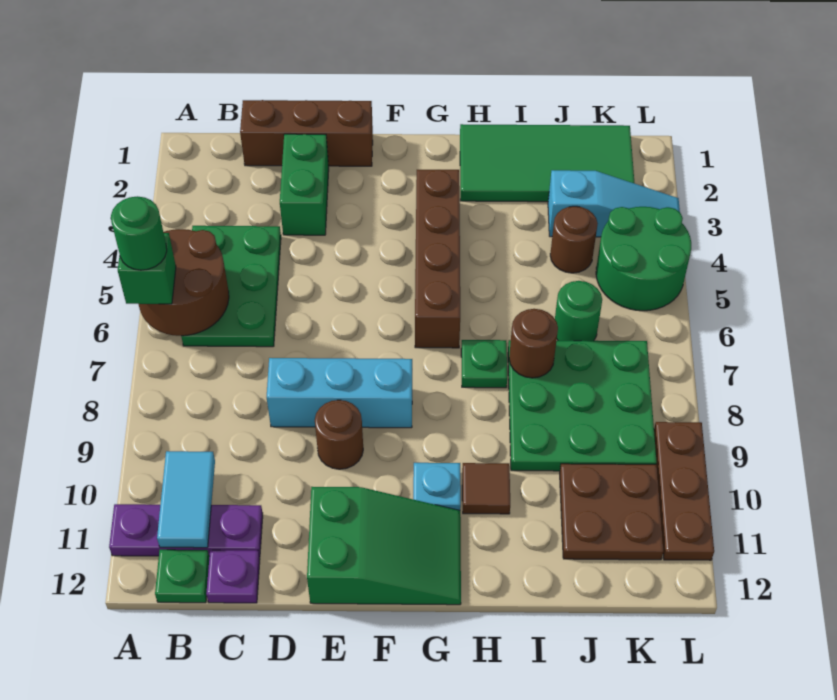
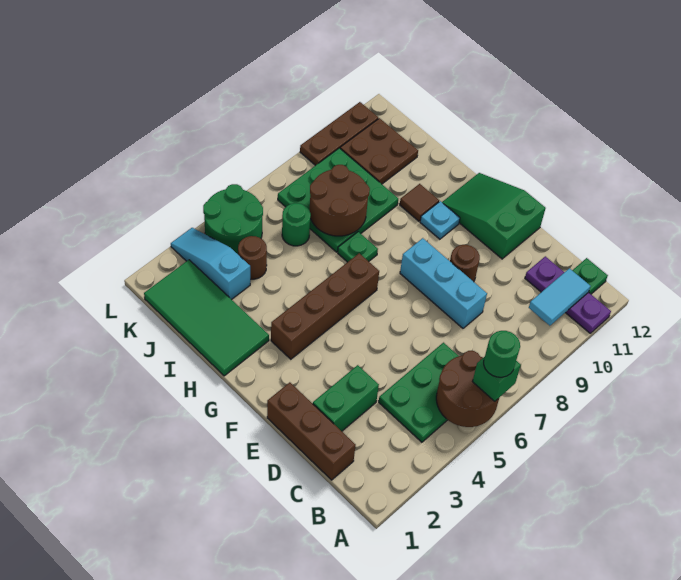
purple plate C12 level 1 -> none
brown round brick I7 level 2 -> brown round brick I7:J8 level 2

